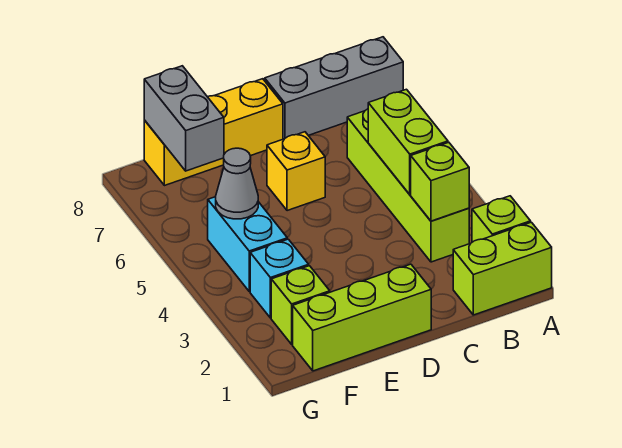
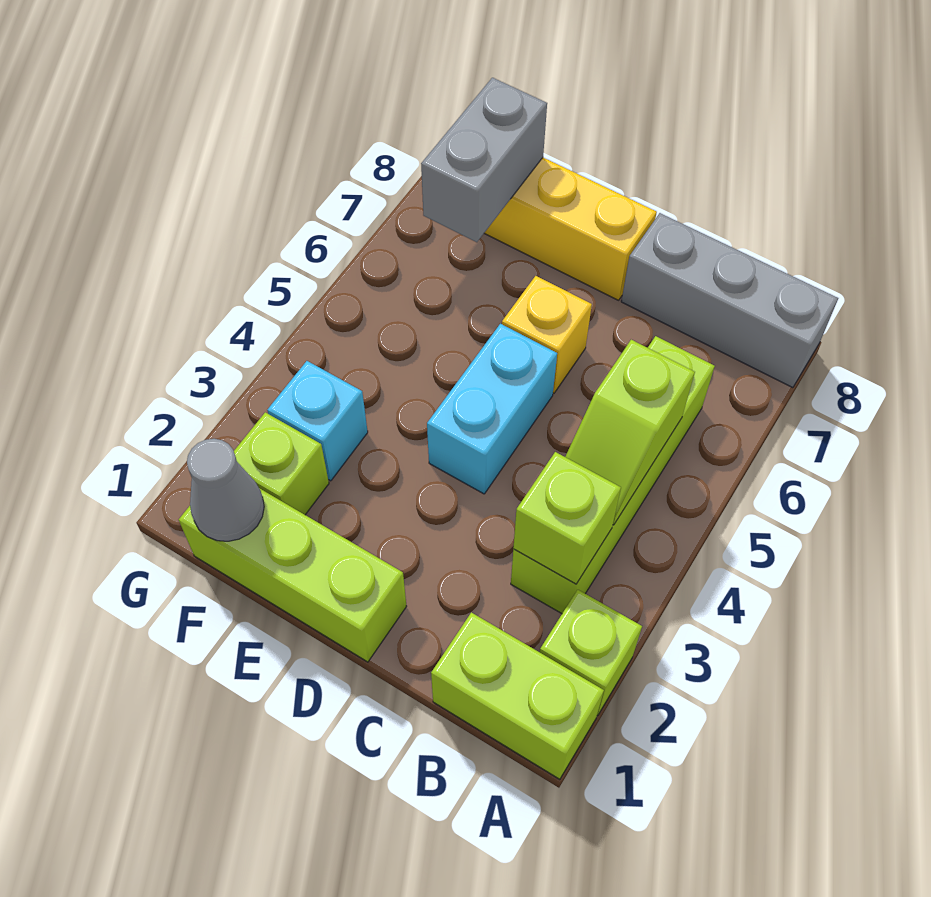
lime brick B4:B5 level 2 -> lime slope B4:B5 level 2 top 5
cyan brick F4:F5 level 1 -> cyan brick D4:D5 level 1
grey cone F5 level 2 -> grey cone F1 level 2

